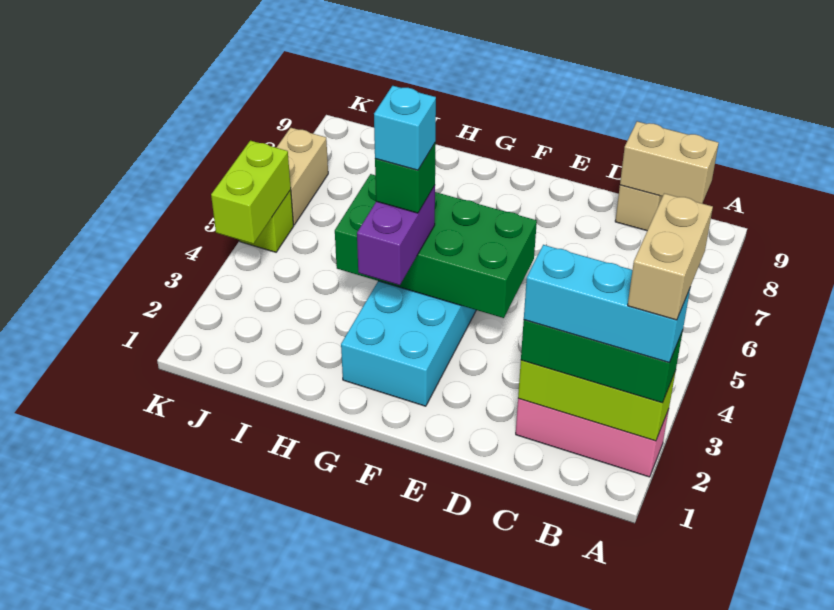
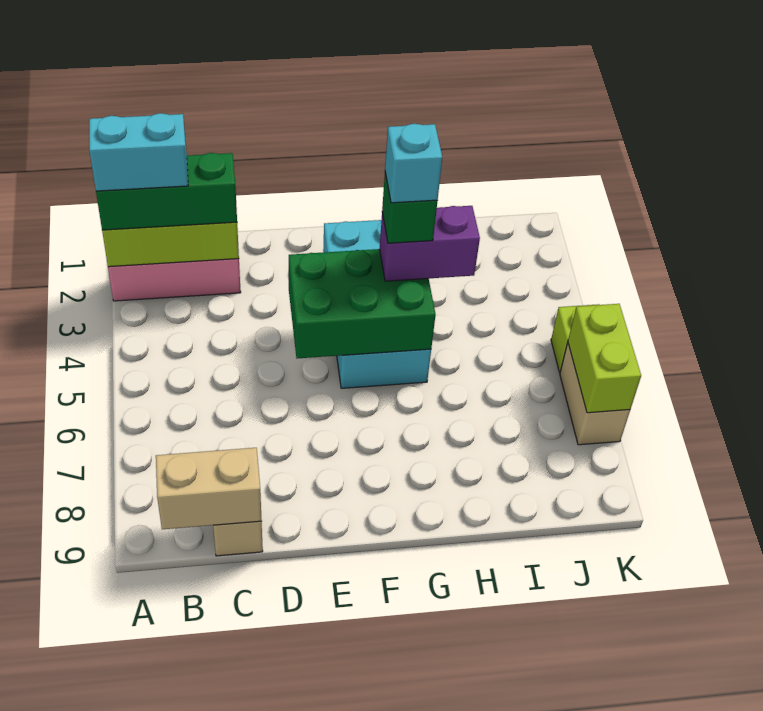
cyan brick A2:C2 level 4 -> cyan brick A2:B2 level 4
tan brick A2:A3 level 5 -> none
green brick E4:H5 level 2 -> green brick E4:G5 level 2
purple brick G3:G4 level 3 -> purple brick G4:H4 level 3
lime brick K4:K5 level 2 -> lime brick K6:K7 level 2

